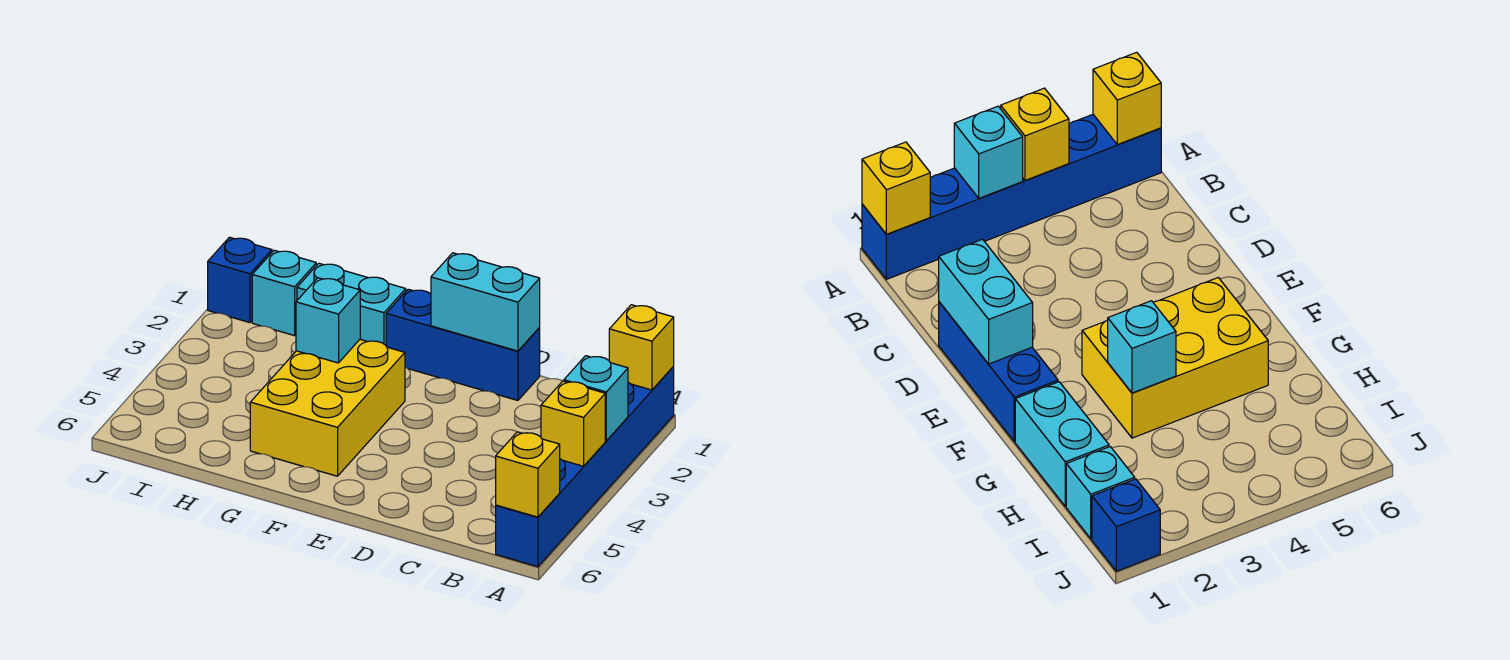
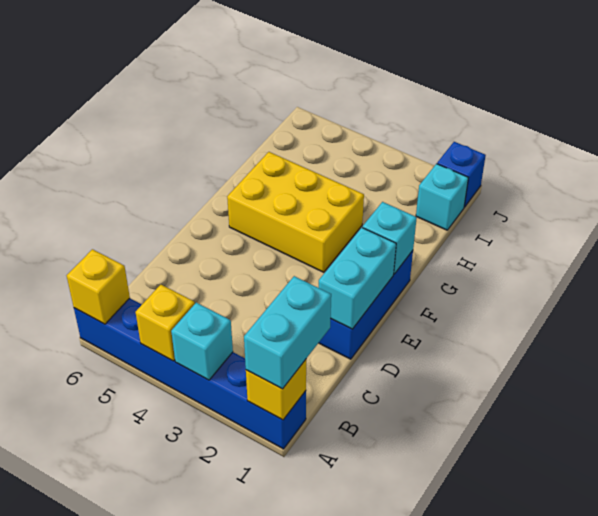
cyan brick G1:H1 level 1 -> cyan brick A1:B1 level 3
cyan brick G3 level 2 -> cyan brick F1 level 2

